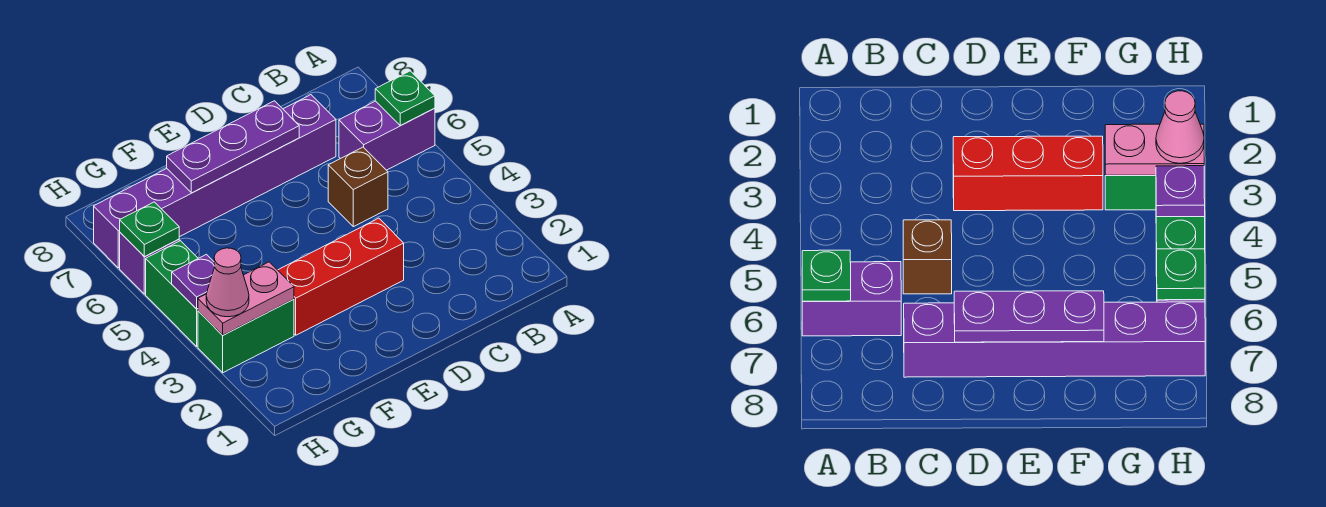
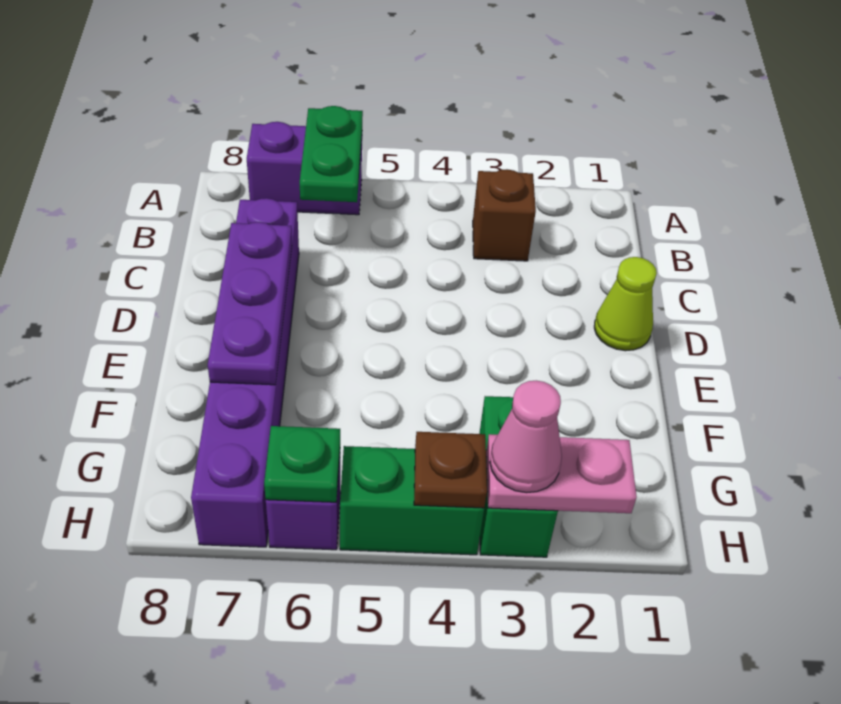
purple brick A6:B6 level 1 -> purple brick A6:A7 level 1
green plate A6 level 2 -> green plate A6:B6 level 2
brown brick C5 level 1 -> brown brick B3 level 1
none -> lime cone D1 level 1
red brick D3:F3 level 1 -> none
pink plate G3:H3 level 2 -> pink plate H2:H3 level 2
purple plate H4 level 2 -> brown plate H4 level 2

